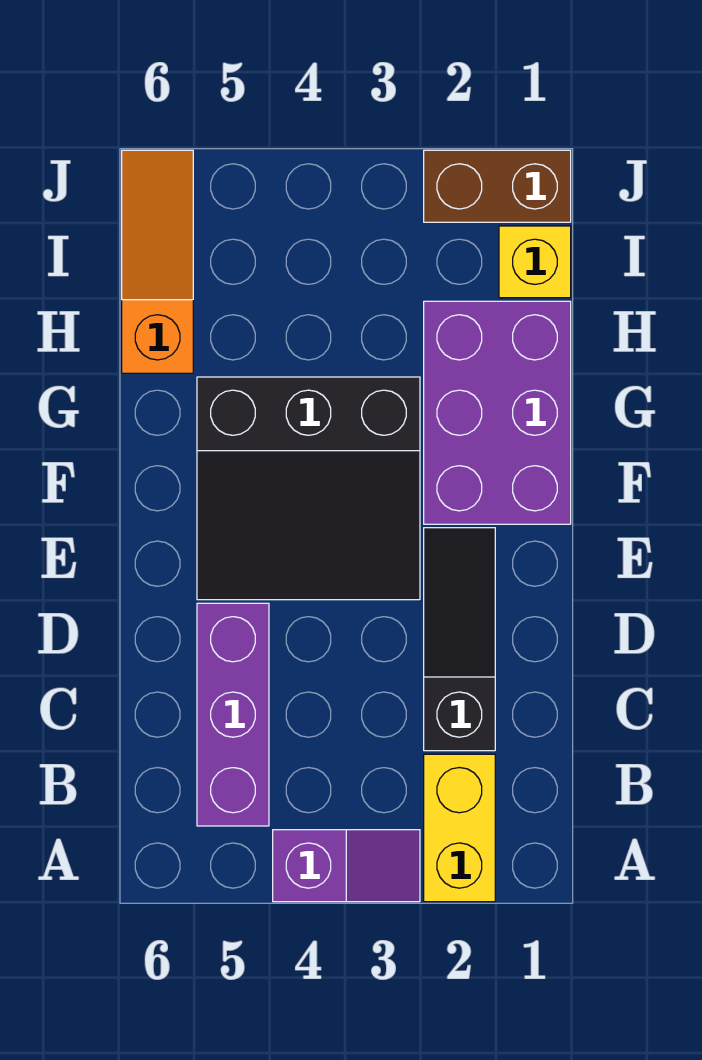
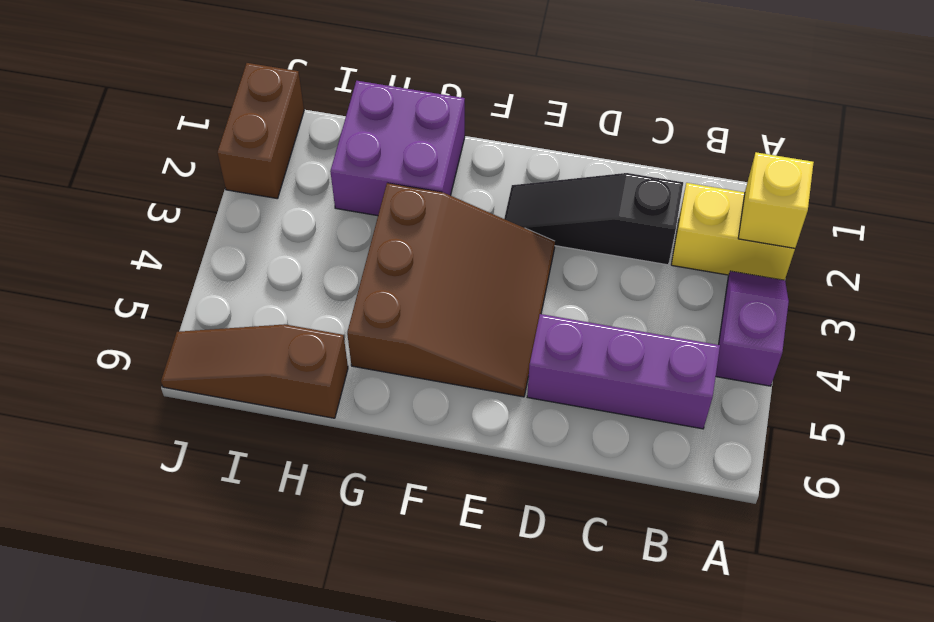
black slope E3:G5 level 1 top G -> brown slope E3:G5 level 1 top G
purple brick F1:H2 level 1 -> purple brick G1:H2 level 1
orange slope H6:J6 level 1 top H -> brown slope H6:J6 level 1 top H
yellow brick I1 level 1 -> yellow brick A2 level 2

